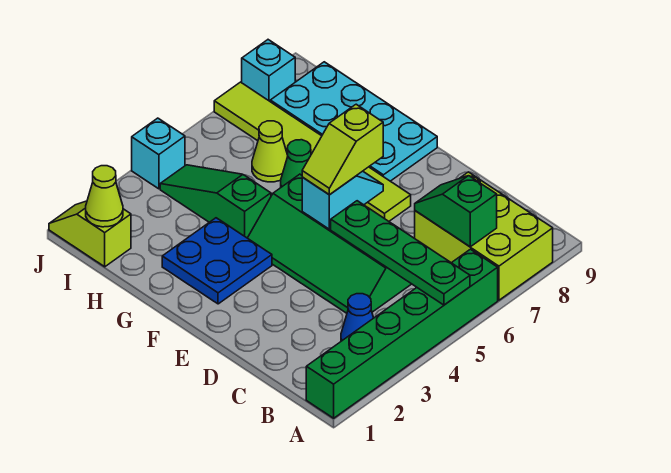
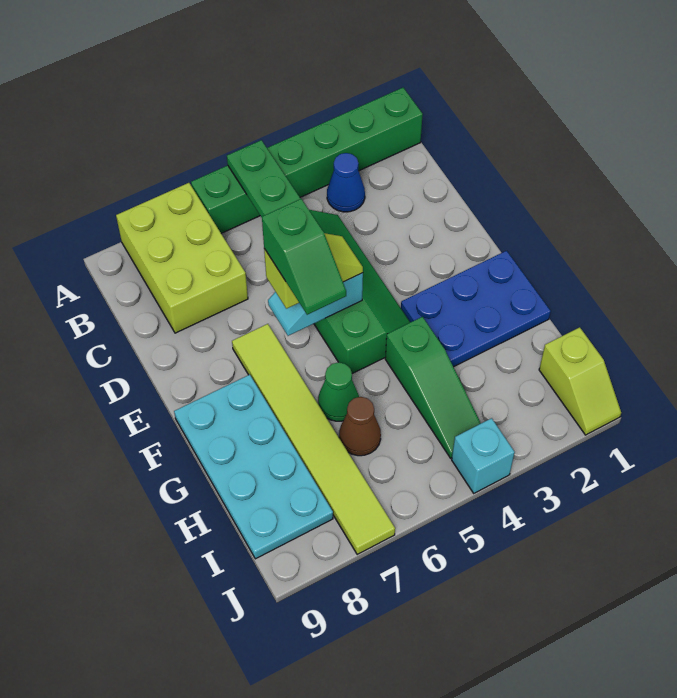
green slope B7:C7 level 2 top B -> green slope E6:F6 level 4 top E
blue plate F2:G3 level 1 -> blue plate F1:G3 level 1
lime cone H6 level 1 -> brown cone H6 level 1
lime cone I1 level 2 -> none
cyan brick J8 level 1 -> none

